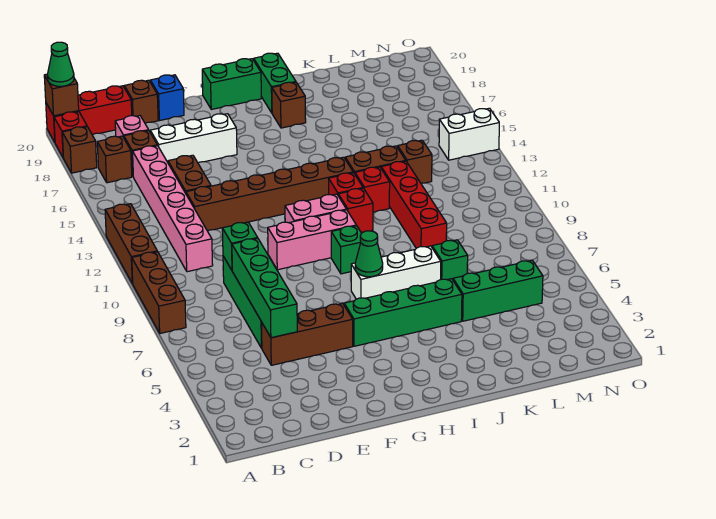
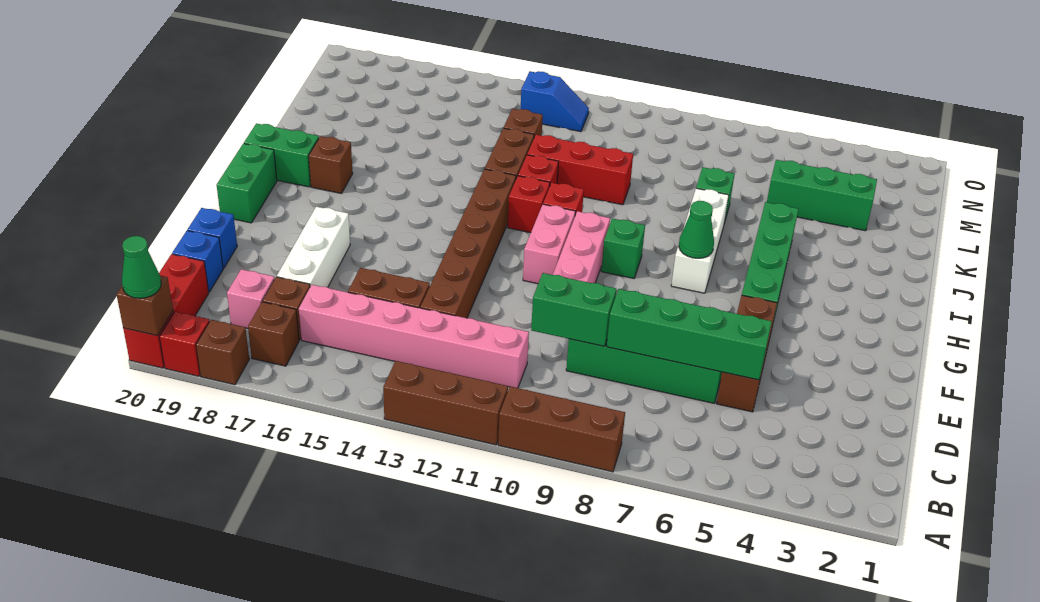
green brick D9 level 2 -> green brick D9:D10 level 2
brown brick D20 level 1 -> blue brick D20 level 1
green brick K5:M5 level 1 -> green brick L3:L5 level 1
red brick K9:K12 level 1 -> red brick K10:K12 level 1
none -> blue slope N12:N13 level 1 top 13
white brick N14:O14 level 1 -> none

